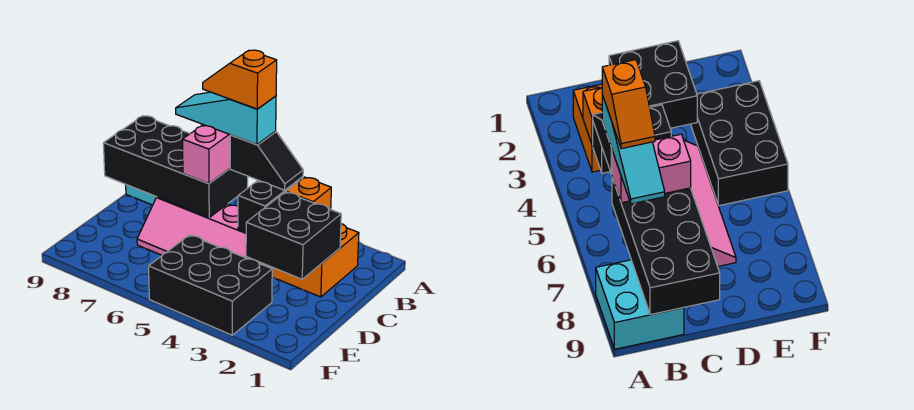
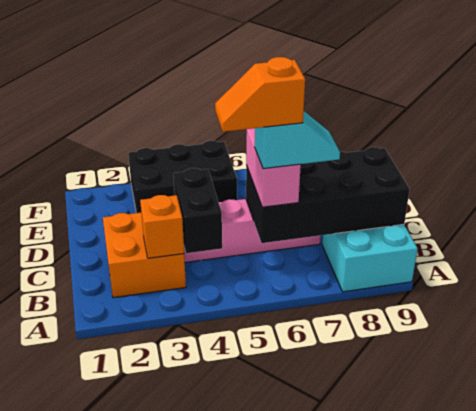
black slope B4:B5 level 3 top 5 -> none
cyan slope B5:B7 level 4 top 5 -> cyan slope B6:B7 level 4 top 6
orange slope B5:B6 level 5 top 5 -> orange slope B5:B6 level 5 top 6
black brick C2:D3 level 2 -> none

